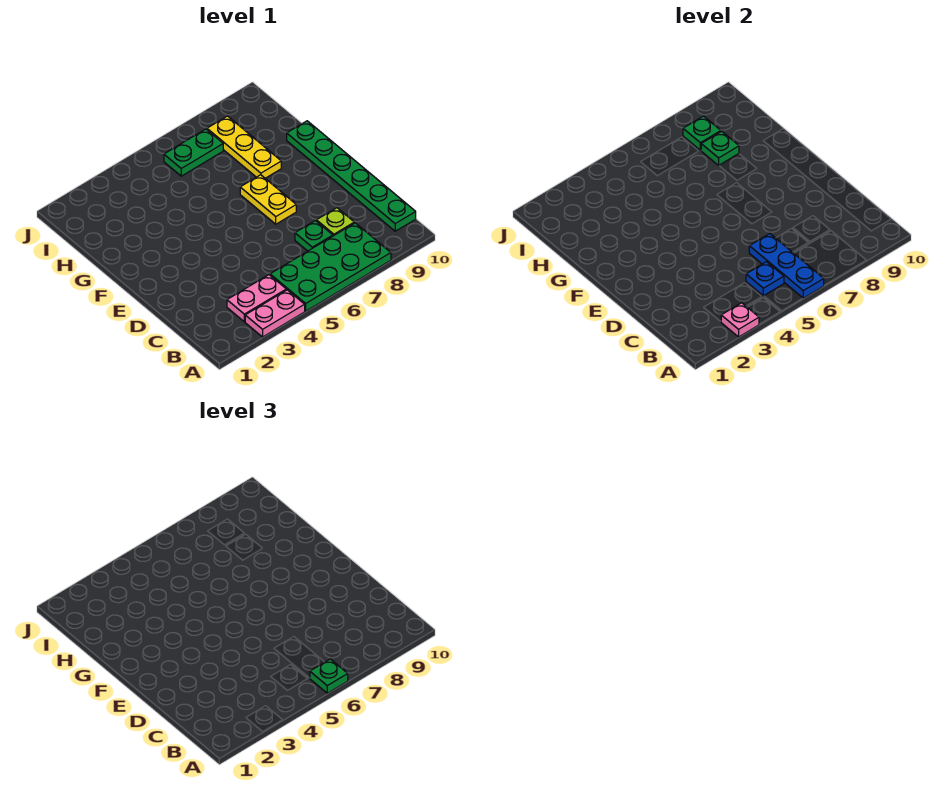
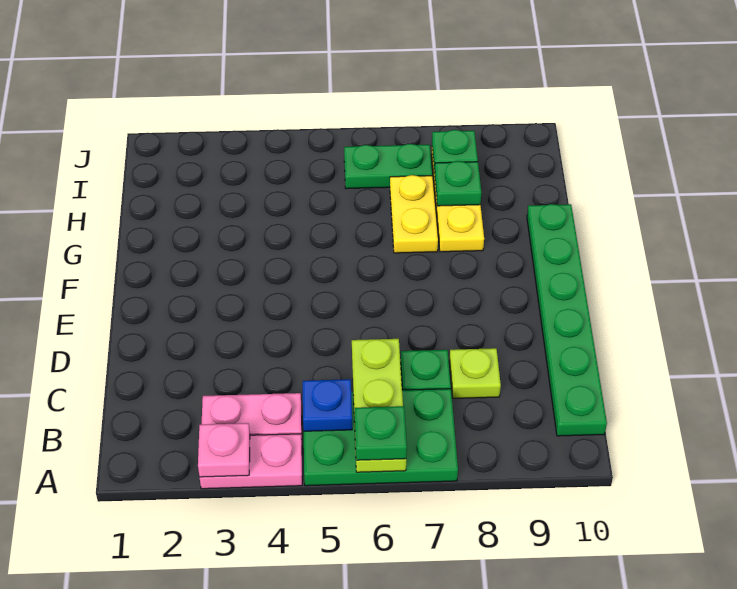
green plate A5:B8 level 1 -> green plate A5:B7 level 1
blue plate A6:C6 level 2 -> lime plate A6:C6 level 2
yellow plate E7:F7 level 1 -> yellow plate G7:H7 level 1

